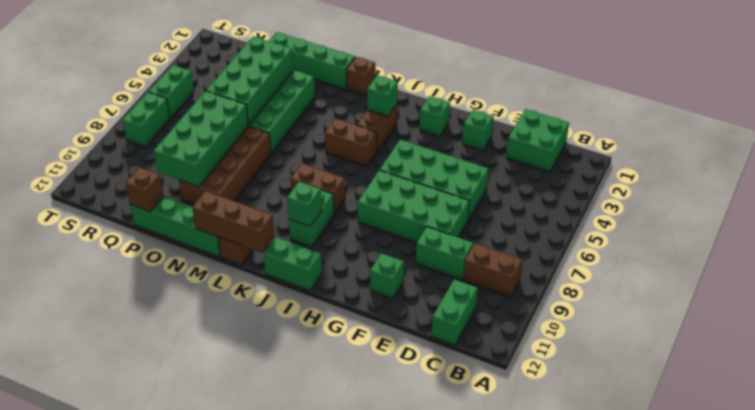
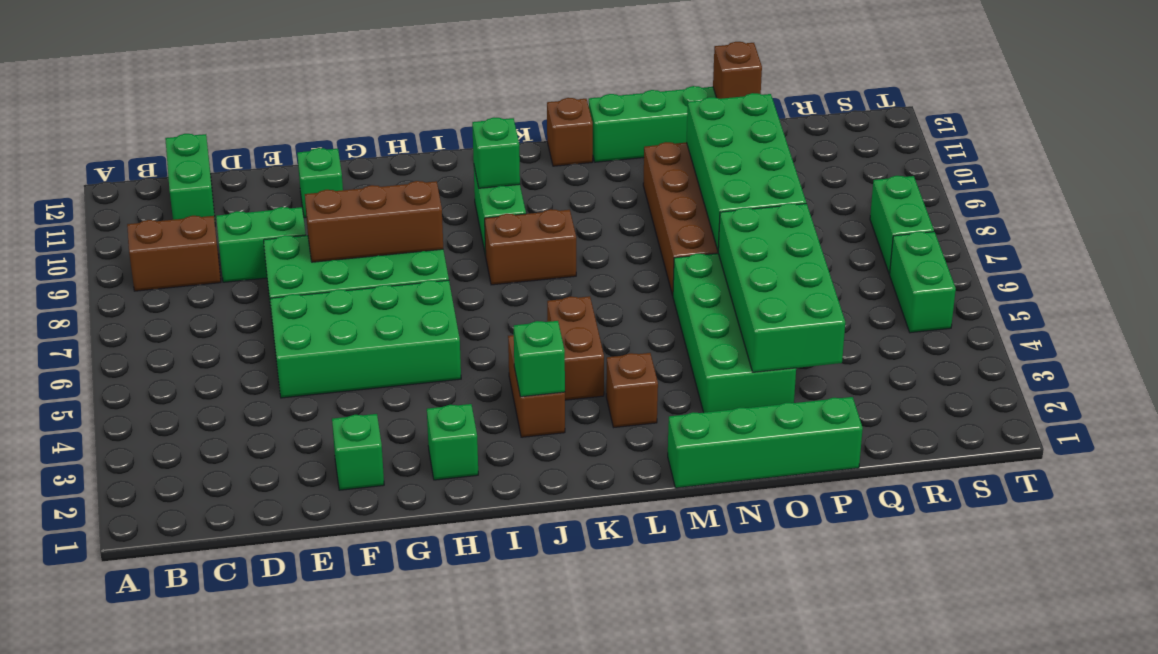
green brick C1:D2 level 1 -> none
green brick I12:J12 level 1 -> none
brown brick J5:K5 level 1 -> brown brick K4:K5 level 1
brown brick K12:M12 level 2 -> brown brick F8:H8 level 2
brown brick L1 level 1 -> brown brick L3 level 1

